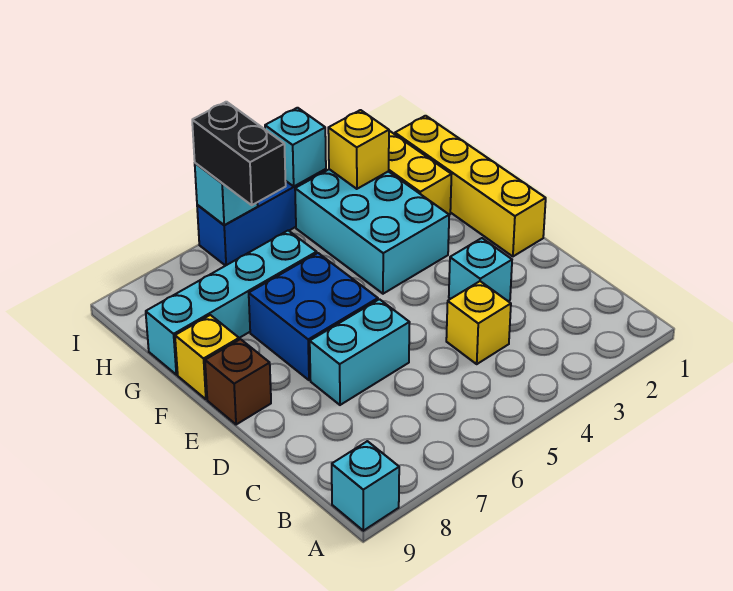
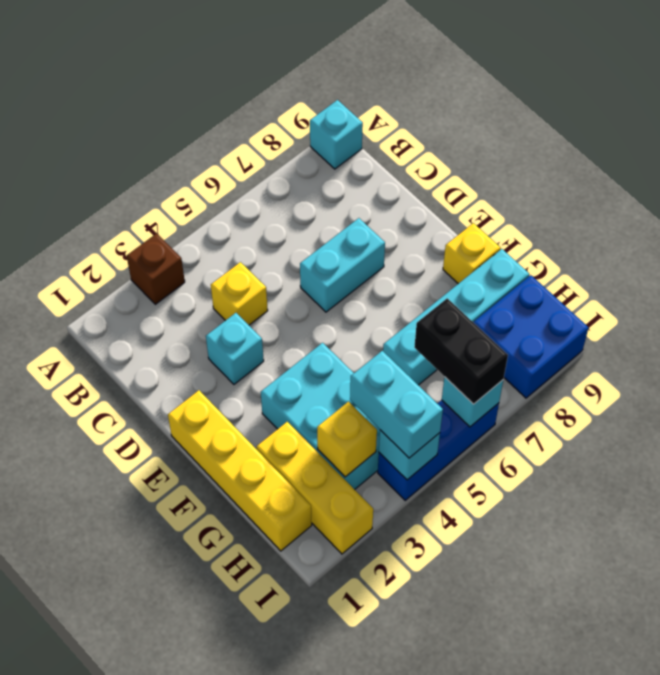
blue brick E6:F7 level 1 -> blue brick H8:I9 level 1
brown brick E9 level 1 -> brown brick A3 level 1
none -> cyan brick H4:I4 level 3

